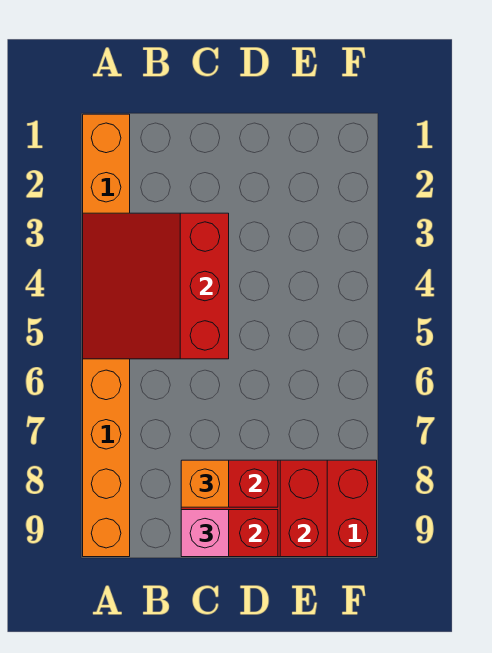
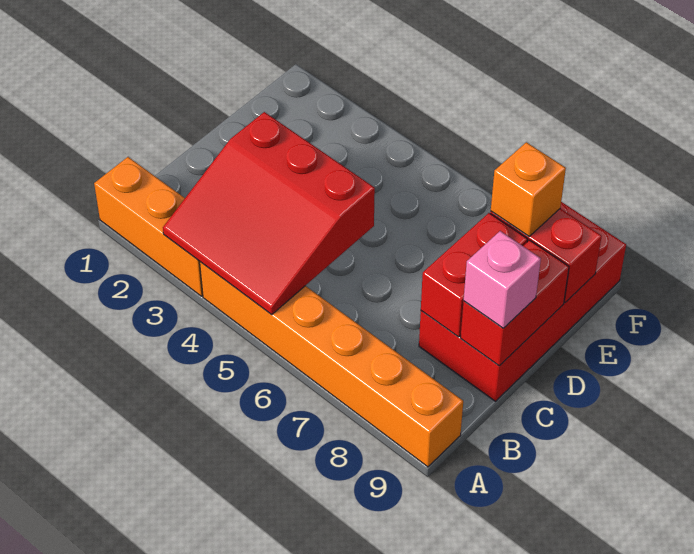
orange brick C8 level 3 -> orange brick E8 level 3

